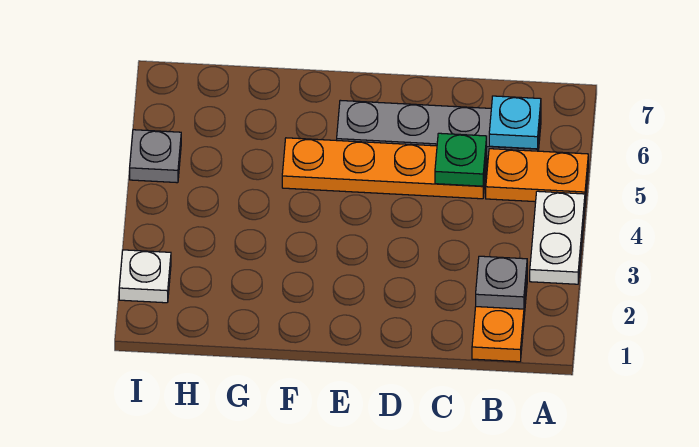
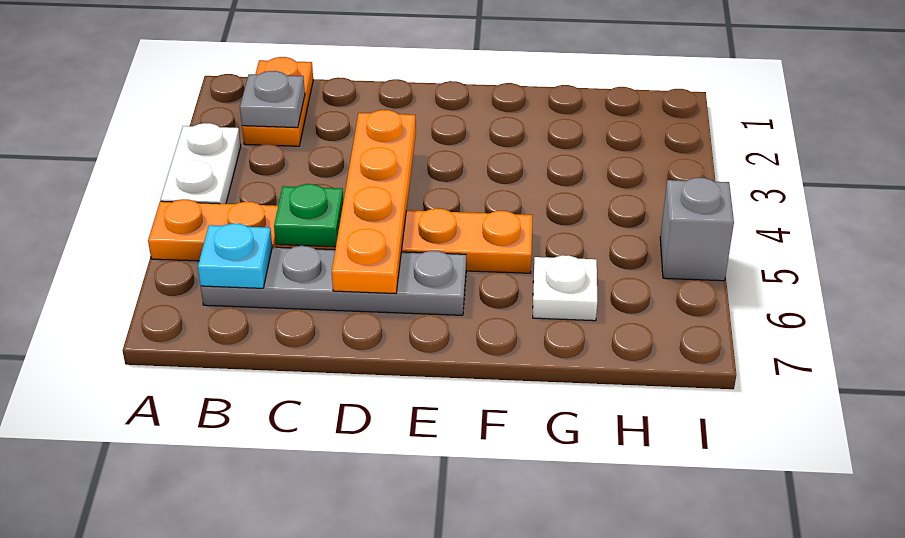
none -> orange plate D3:D6 level 2
white plate I2 level 1 -> white plate G6 level 1
grey plate I5 level 1 -> grey brick I5 level 1

